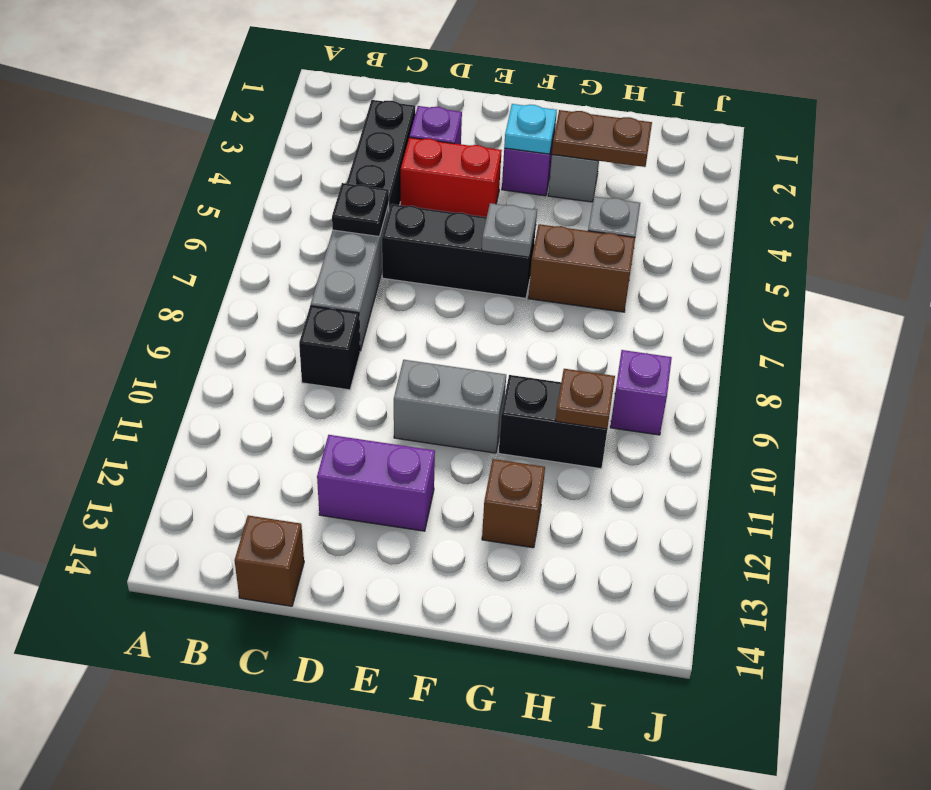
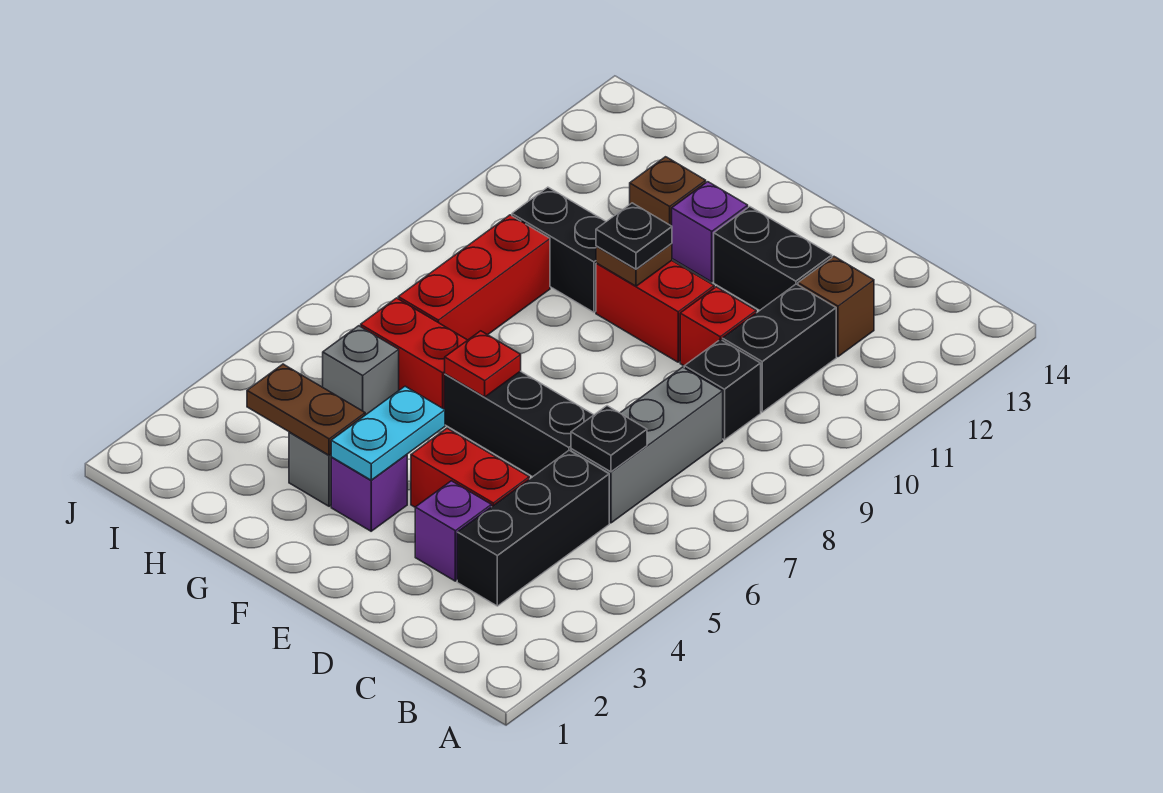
none -> black brick C10:C11 level 1
brown brick C14 level 1 -> brown brick C12 level 1
none -> red brick D10 level 1
purple brick D12:E12 level 1 -> black brick D12:E12 level 1
grey brick E10:F10 level 1 -> red brick E10:F10 level 1
cyan plate F3 level 2 -> cyan plate F3:F4 level 2
grey plate F6 level 2 -> red plate F6 level 2
none -> black plate F10 level 3
brown brick G6:H6 level 1 -> red brick G6:H6 level 1
none -> red brick H7:H9 level 1
brown plate H10 level 2 -> brown plate F10 level 2
purple brick I9 level 1 -> purple brick F12 level 1

